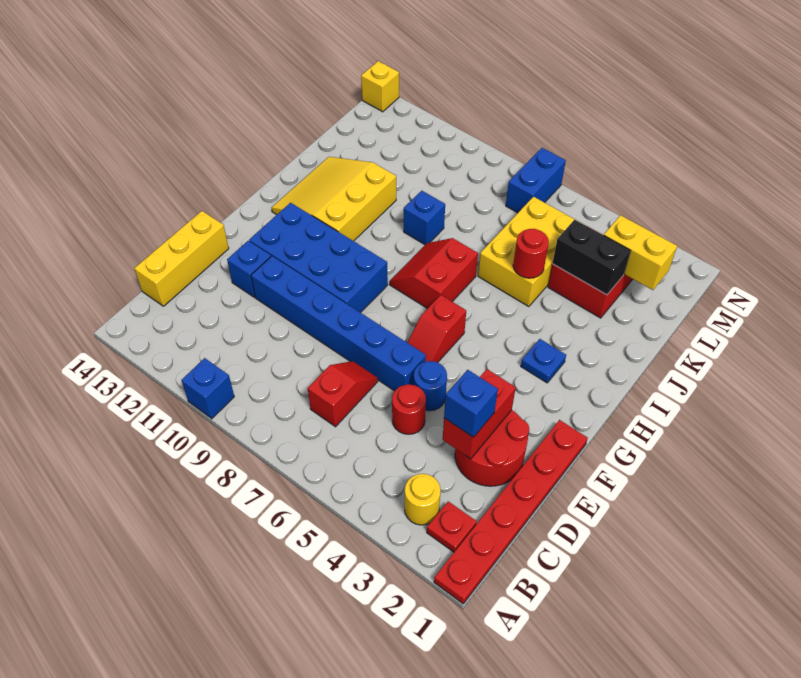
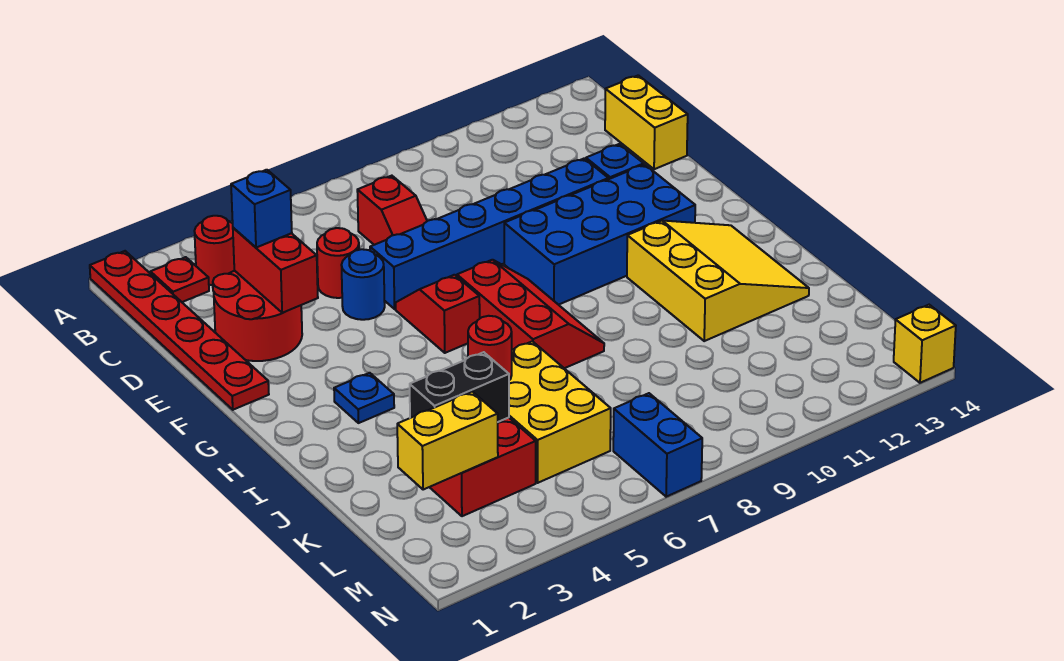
blue brick A10 level 1 -> none
yellow round brick B3 level 1 -> red round brick B3 level 1
yellow brick C14:E14 level 1 -> yellow brick C14:D14 level 1
red slope H7:I8 level 1 top 7 -> red slope G7:I8 level 1 top 7
blue brick J9 level 1 -> none

